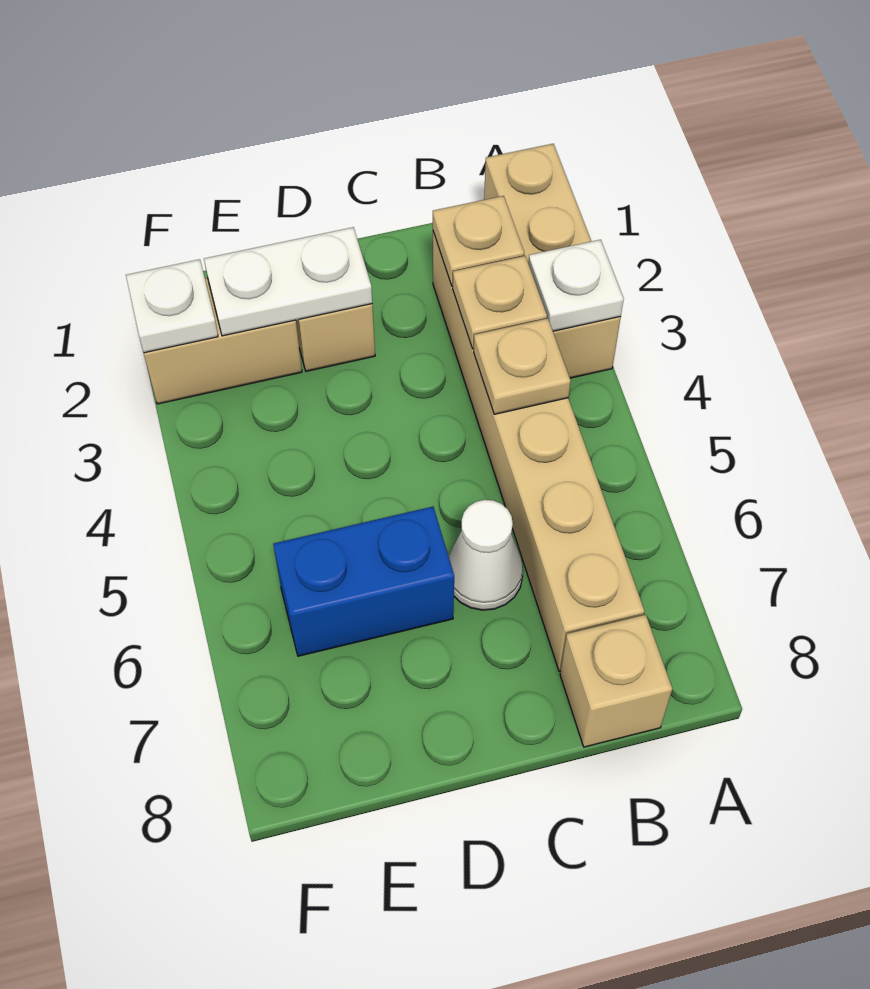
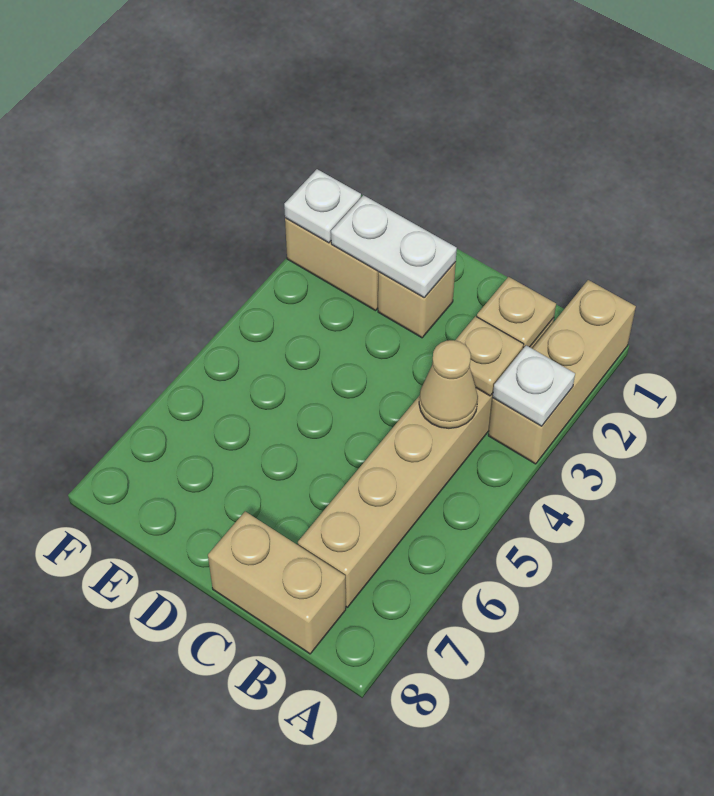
tan plate B4 level 2 -> tan cone B4 level 2
tan brick B8 level 1 -> tan brick B8:C8 level 1
white cone C6 level 1 -> none
blue brick D6:E6 level 1 -> none

